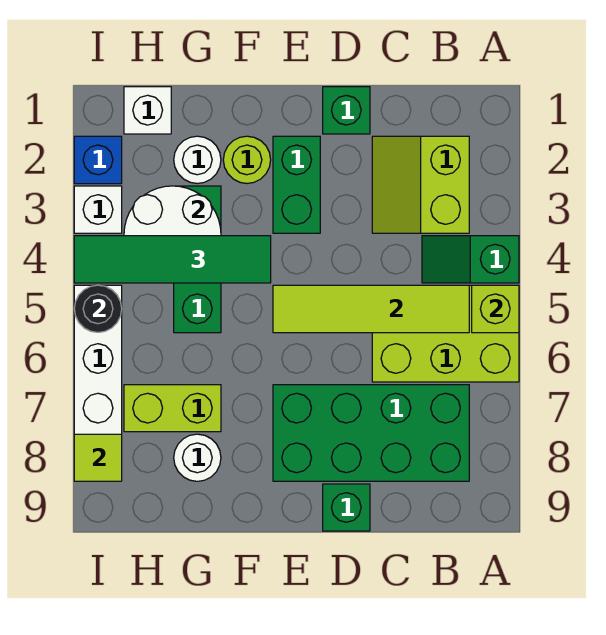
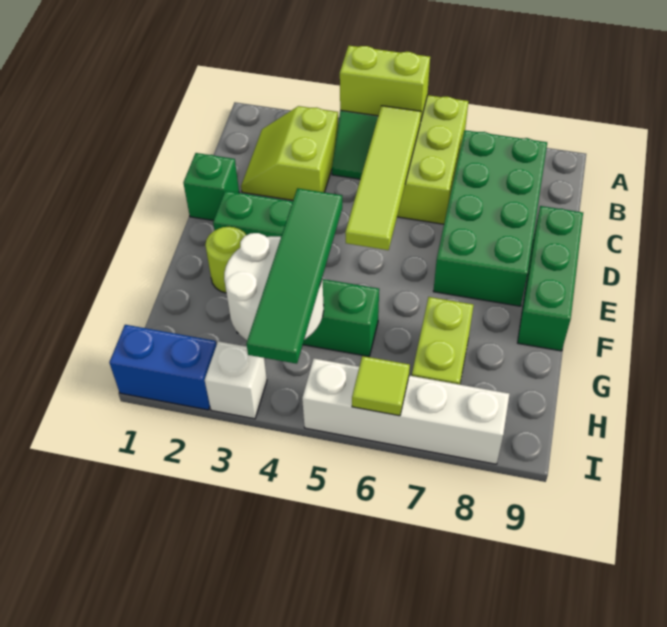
lime brick A5 level 2 -> lime brick A4:A5 level 2
lime slope B2:C3 level 1 top B -> lime slope B2:C3 level 1 top 3
green brick D9 level 1 -> green brick D9:F9 level 1
white round brick G2 level 1 -> none
white round brick G8 level 1 -> none
white brick H1 level 1 -> none
blue brick I2 level 1 -> blue brick I1:I2 level 1
black round brick I5 level 2 -> none
lime tile I8 level 2 -> lime tile I6 level 2

